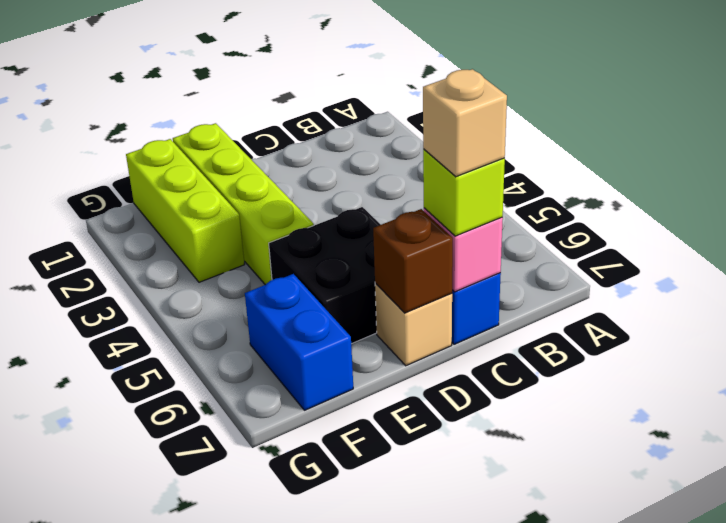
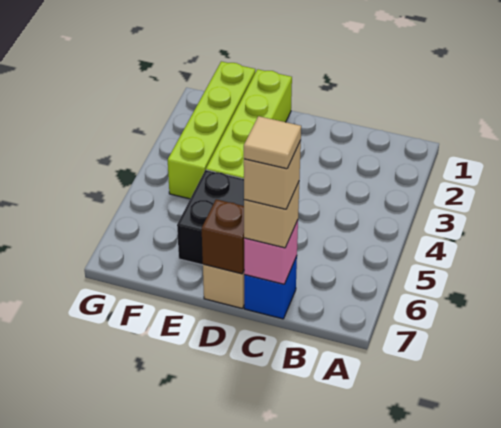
lime brick C7 level 3 -> tan brick C7 level 3
none -> tan tile C7 level 5
lime brick F1:F3 level 1 -> lime brick F1:F4 level 1
blue brick F6:F7 level 1 -> none

